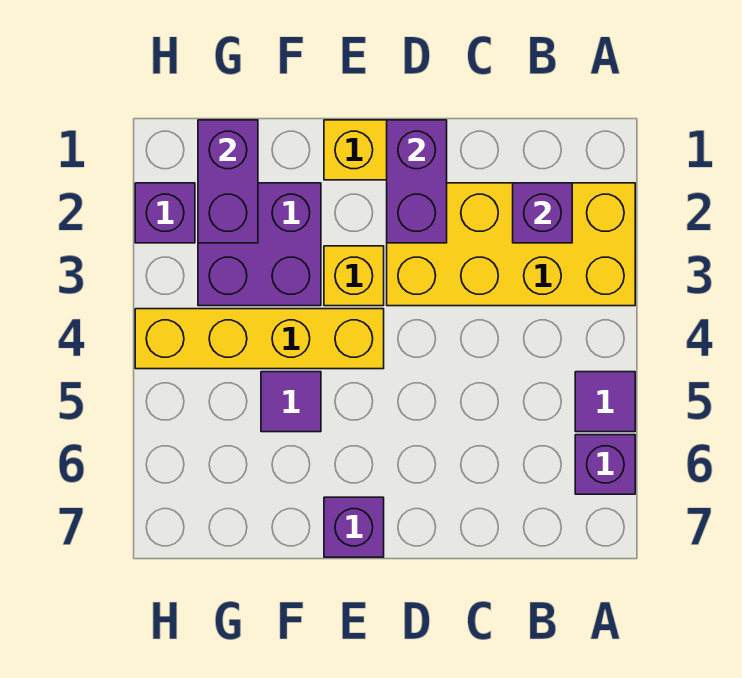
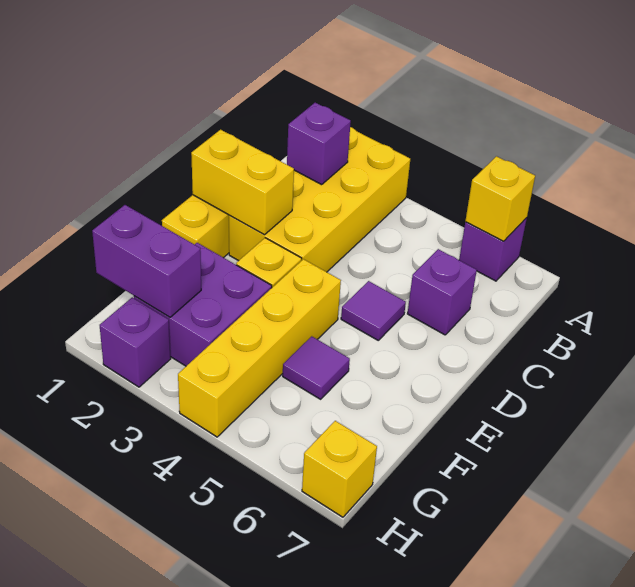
purple tile A5 level 1 -> purple tile D5 level 1
none -> yellow brick A6 level 2
purple brick D1:D2 level 2 -> yellow brick D1:D2 level 2
purple brick E7 level 1 -> purple brick C6 level 1
none -> yellow brick H7 level 1

